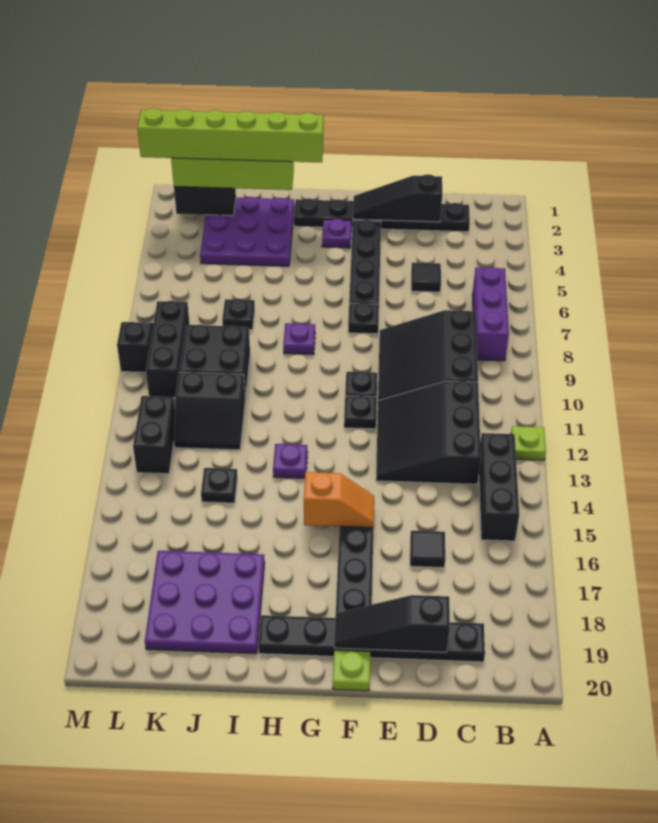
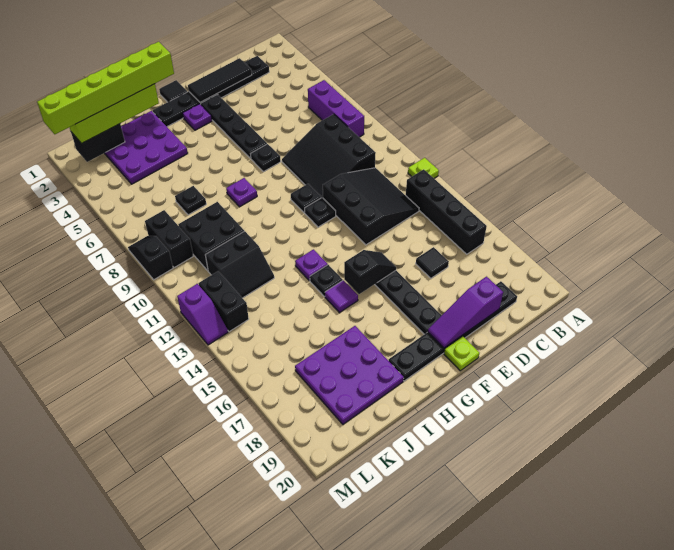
black brick B13:B15 level 1 -> black brick B13:B16 level 1
black slope C11:E13 level 1 top C -> black slope C11:E13 level 1 top E
black slope D2:F2 level 2 top D -> black tile D2:F2 level 2
black tile D5 level 1 -> black tile G1 level 1
black slope D19:F19 level 2 top D -> purple slope D19:F19 level 2 top D
orange slope F15:G15 level 2 top G -> black slope F15:G15 level 2 top G
none -> purple tile H15 level 1
black plate J14 level 1 -> black plate H14 level 1
black brick L8:L10 level 1 -> black brick L8:L9 level 1
none -> purple slope M12:M13 level 1 top 12

